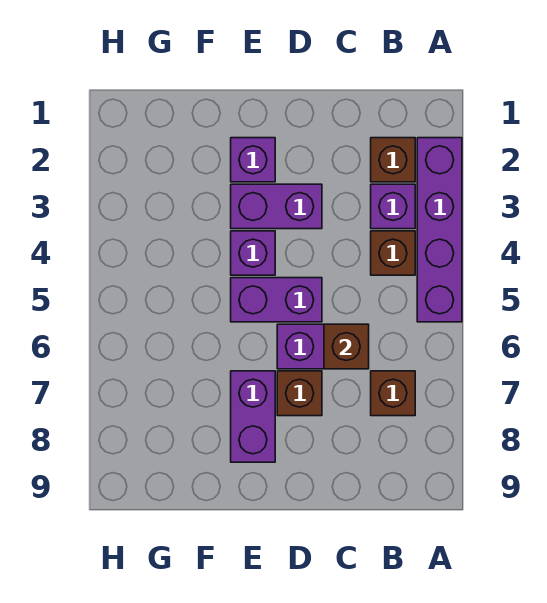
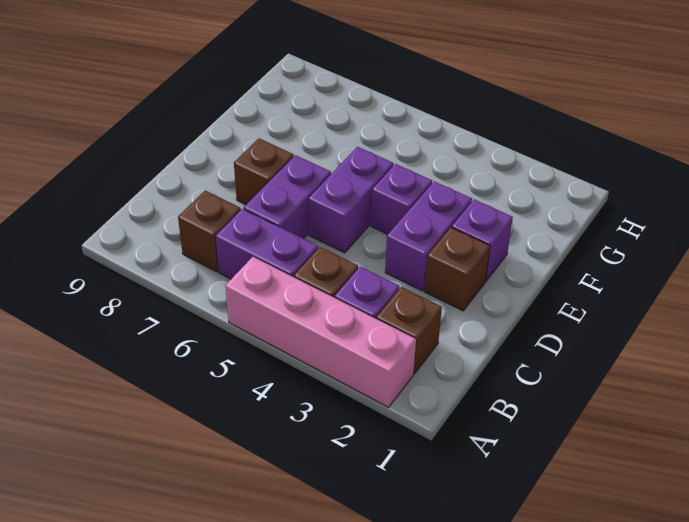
purple brick A2:A5 level 1 -> pink brick A2:A5 level 1
brown brick C6 level 2 -> brown brick D2 level 1
purple brick E7:E8 level 1 -> purple brick B5:B6 level 1

